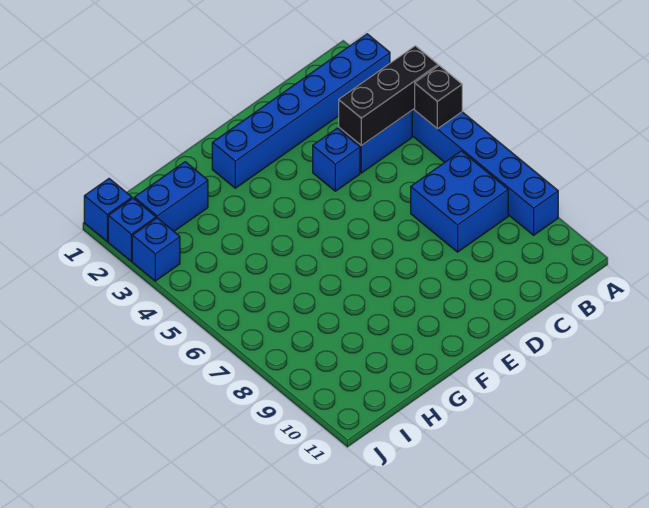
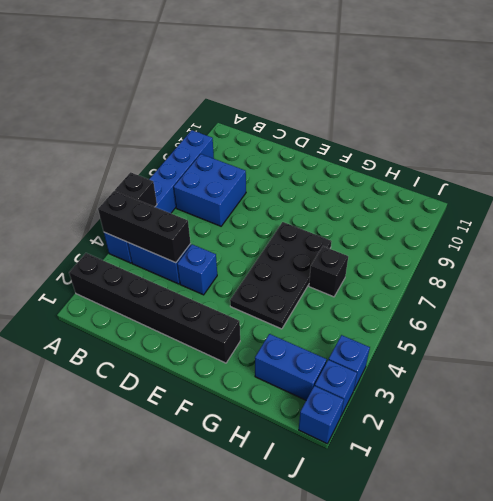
blue brick A2:F2 level 1 -> black brick A2:F2 level 1
none -> black plate F4:G7 level 1
none -> black brick H6 level 1

